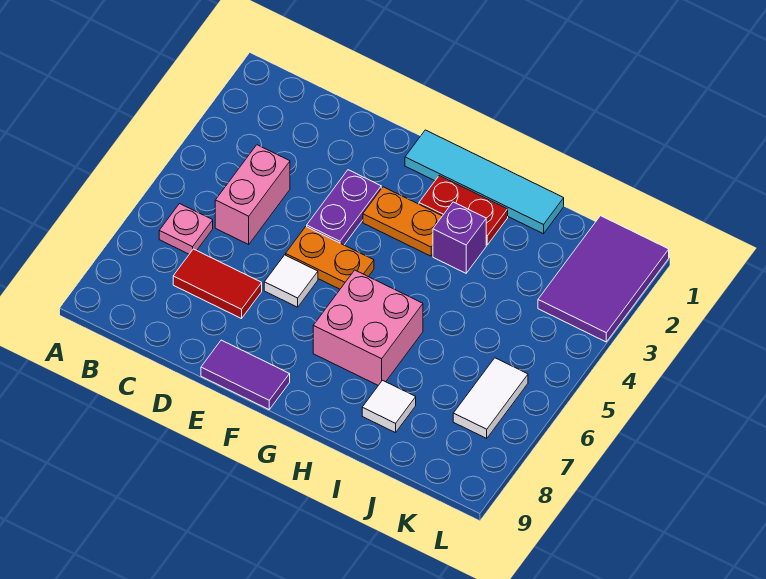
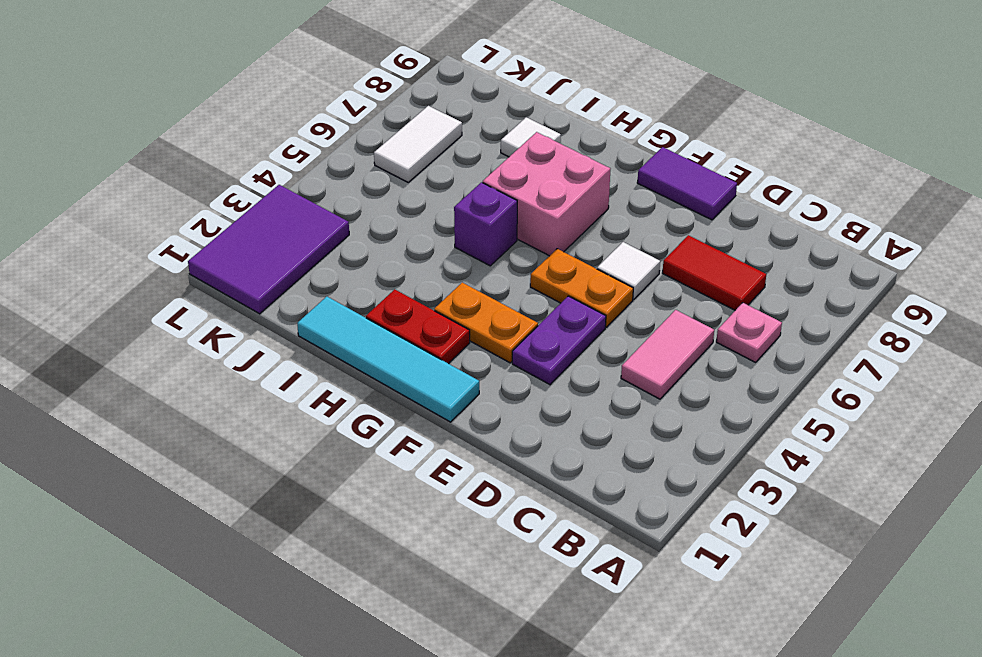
pink brick C4:C5 level 1 -> pink tile C4:C5 level 1
purple brick H3 level 1 -> purple brick H5 level 1

